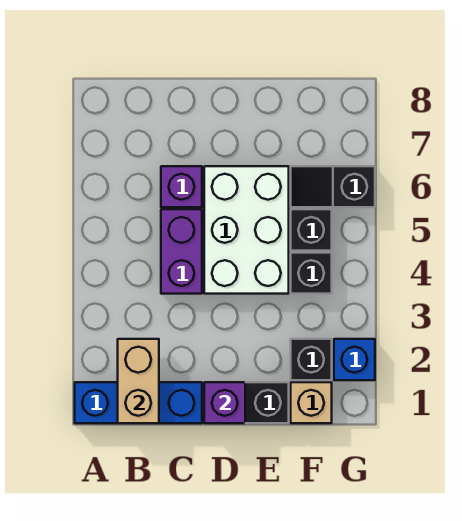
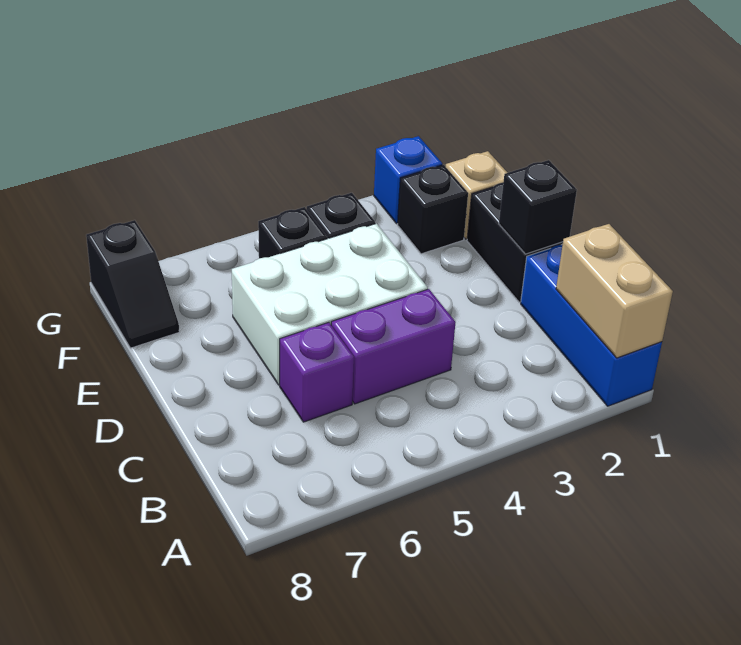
tan brick B1:B2 level 2 -> tan brick A1:B1 level 2
purple brick D1 level 2 -> black brick D1 level 2
black slope F6:G6 level 1 top G -> black slope F8:G8 level 1 top G

